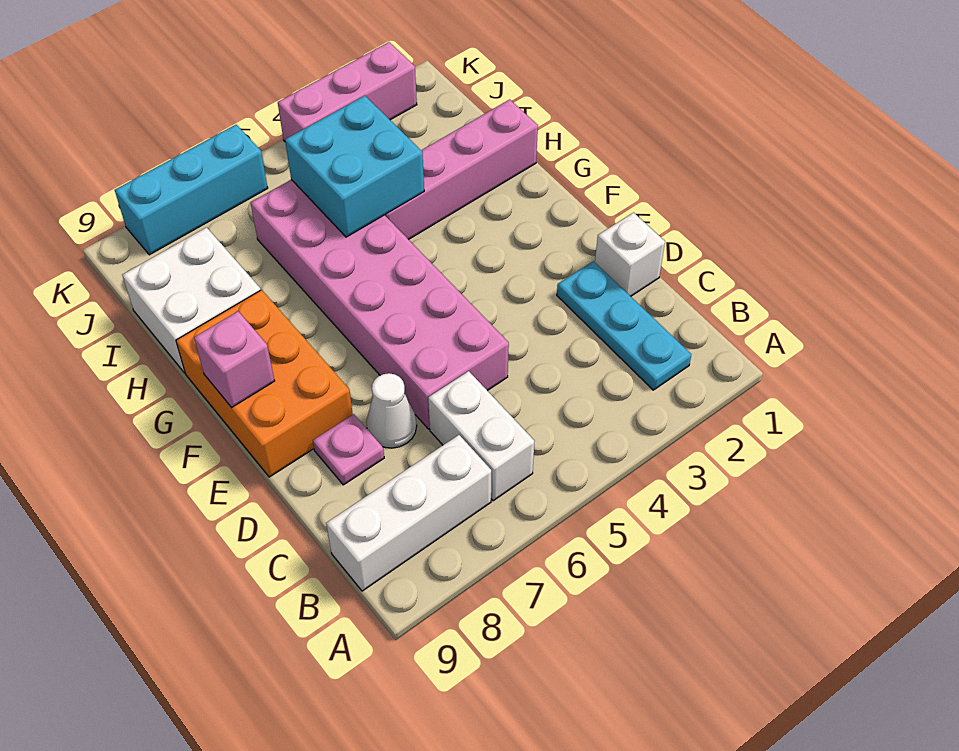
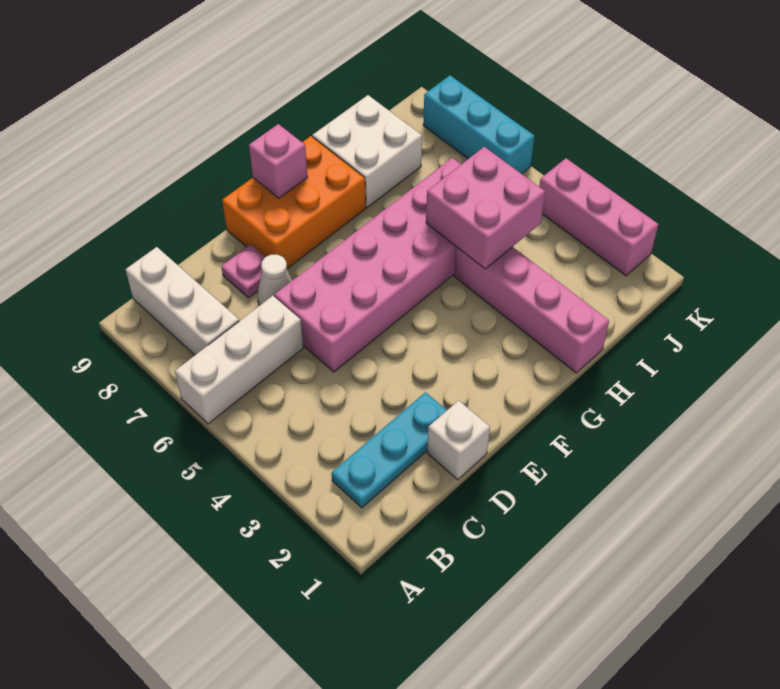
white brick B6:C6 level 1 -> white brick A6:C6 level 1
cyan brick H4:I5 level 2 -> pink brick H4:I5 level 2

